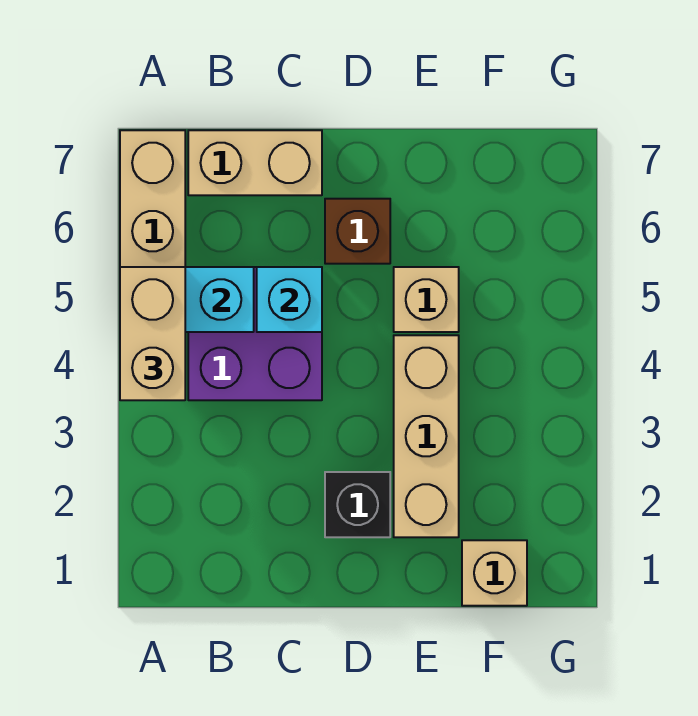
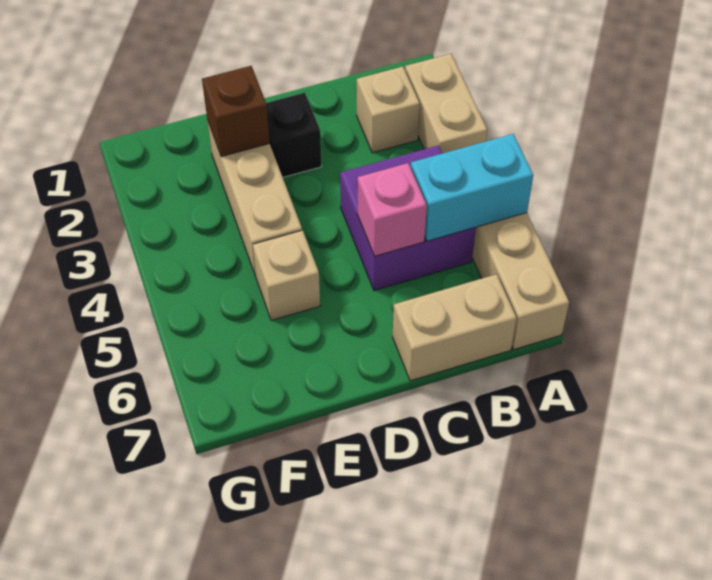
tan brick A4:A5 level 3 -> tan brick A2:A3 level 1
cyan brick C5 level 2 -> pink brick C5 level 2
brown brick D6 level 1 -> brown brick E2 level 2
tan brick F1 level 1 -> tan brick B2 level 1

